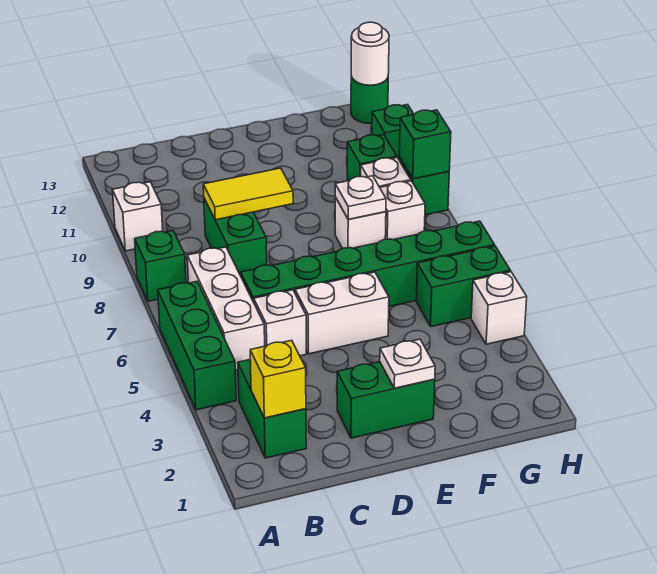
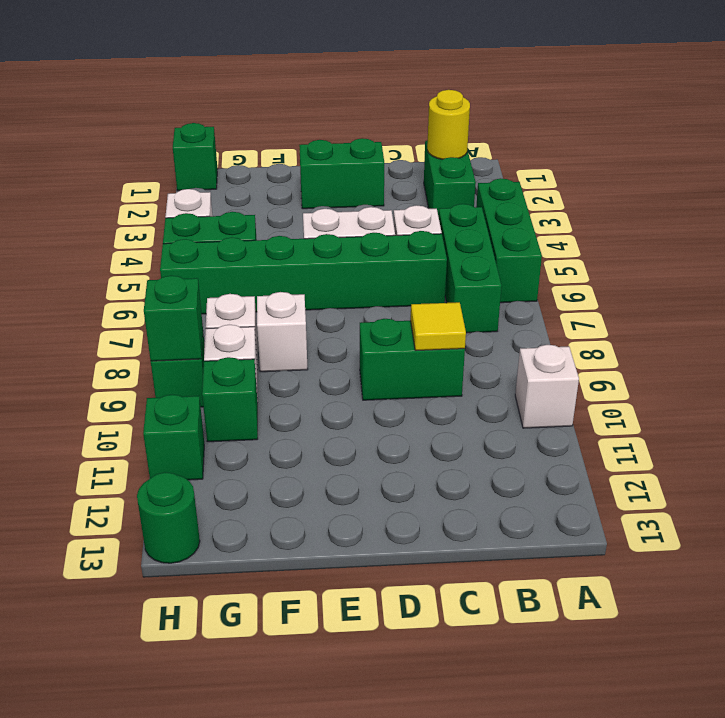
green brick A8 level 1 -> green brick H1 level 1
yellow brick B2 level 2 -> yellow round brick B2 level 2
white brick B5:B7 level 1 -> green brick B5:B7 level 1
green brick C8:C9 level 1 -> green brick C9:D9 level 1
yellow tile C9:D9 level 2 -> yellow tile C9 level 2
white plate E2 level 2 -> none
white plate F8 level 2 -> none
white round brick H13 level 2 -> none

